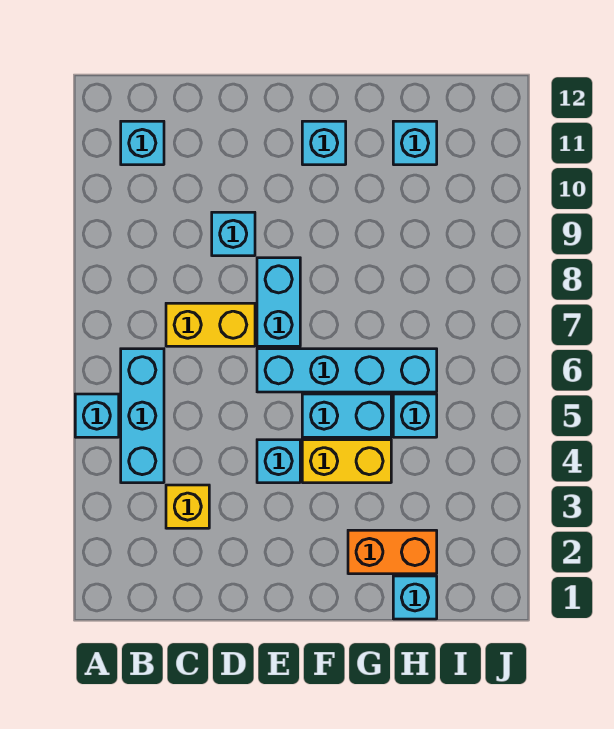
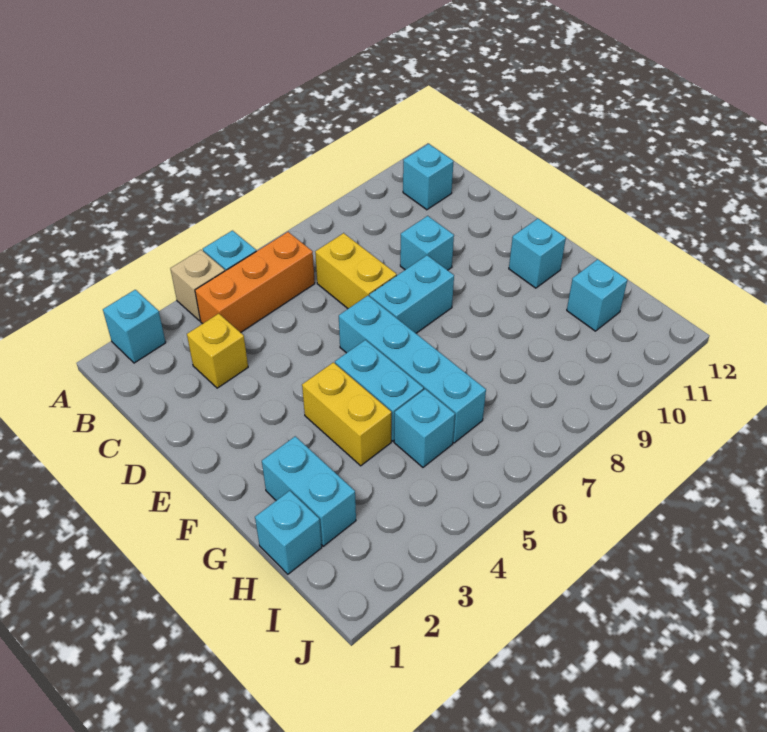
none -> tan brick A4 level 1
cyan brick B4:B6 level 1 -> orange brick B4:B6 level 1
cyan brick E4 level 1 -> cyan brick A2 level 1
orange brick G2:H2 level 1 -> cyan brick G2:H2 level 1

